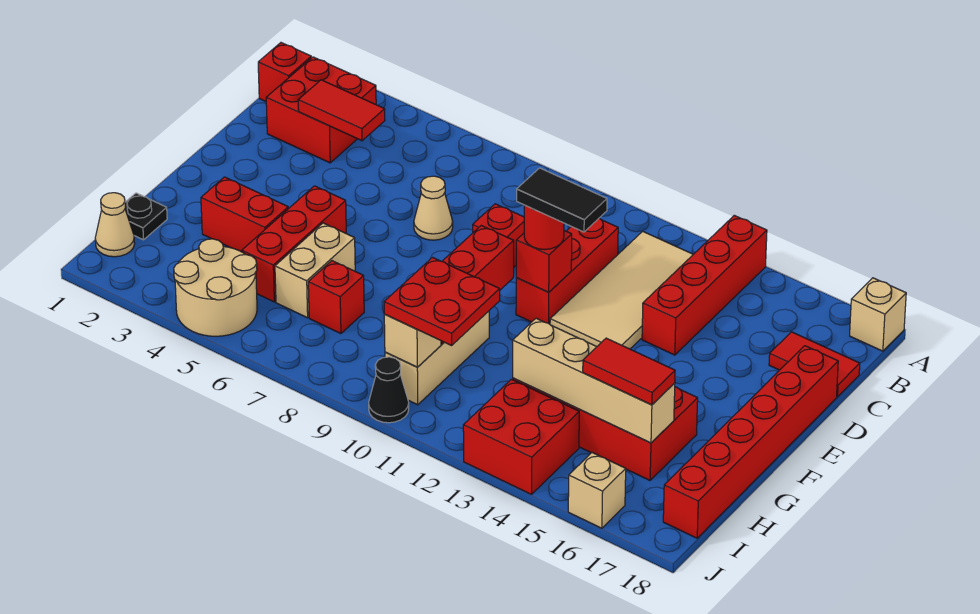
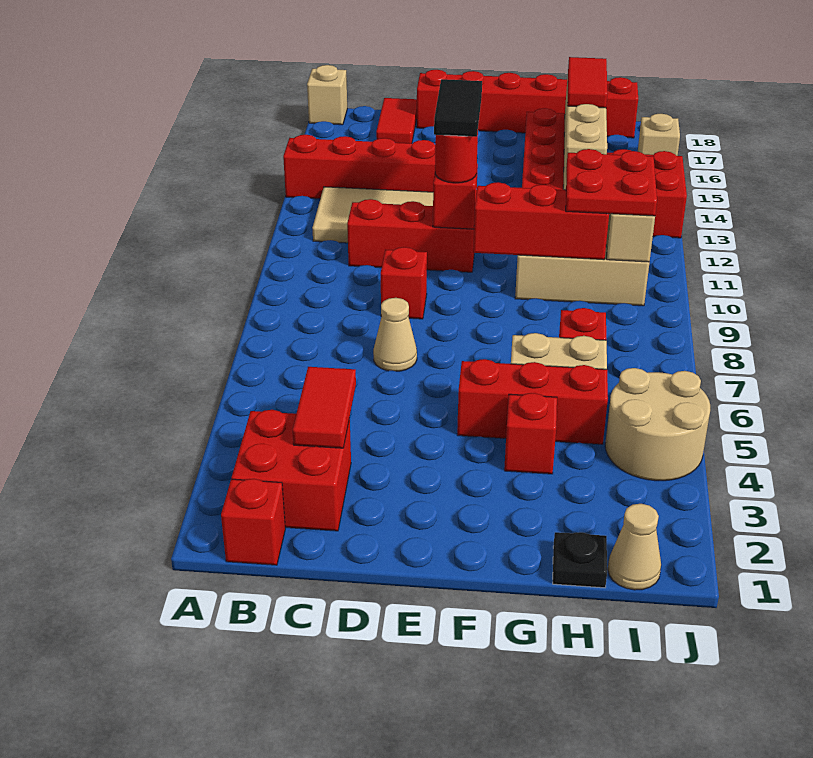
red brick G3:G4 level 1 -> red brick G4 level 1
black cone J10 level 1 -> none

